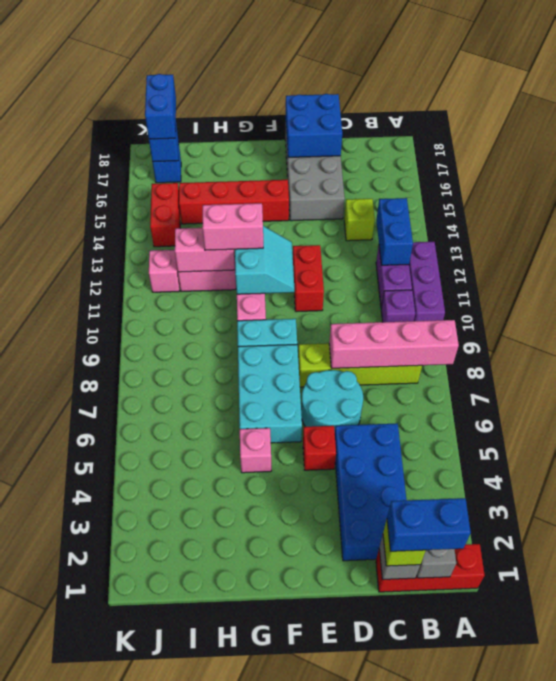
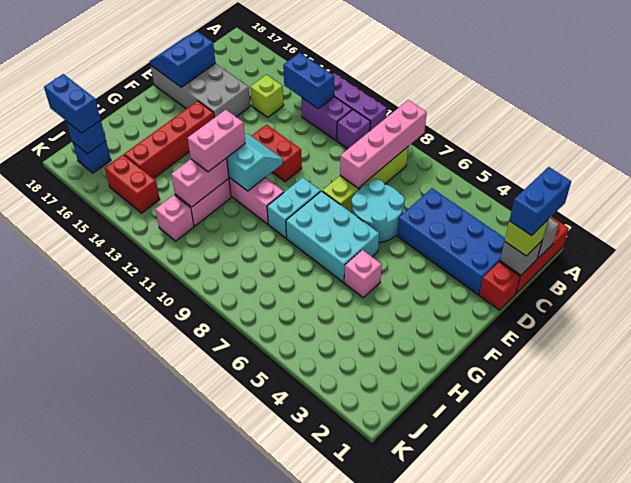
blue brick D17:E18 level 2 -> blue slope D17:E18 level 2 top 17
red brick E5 level 1 -> red brick D1 level 1

